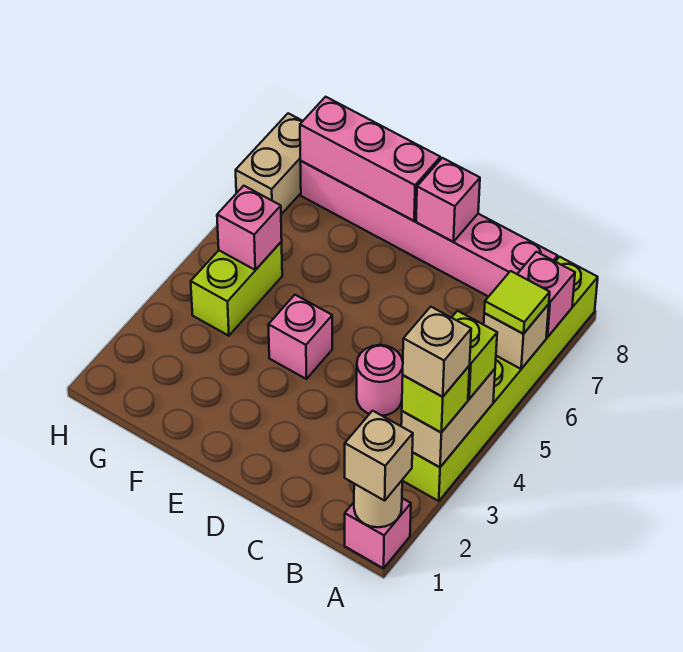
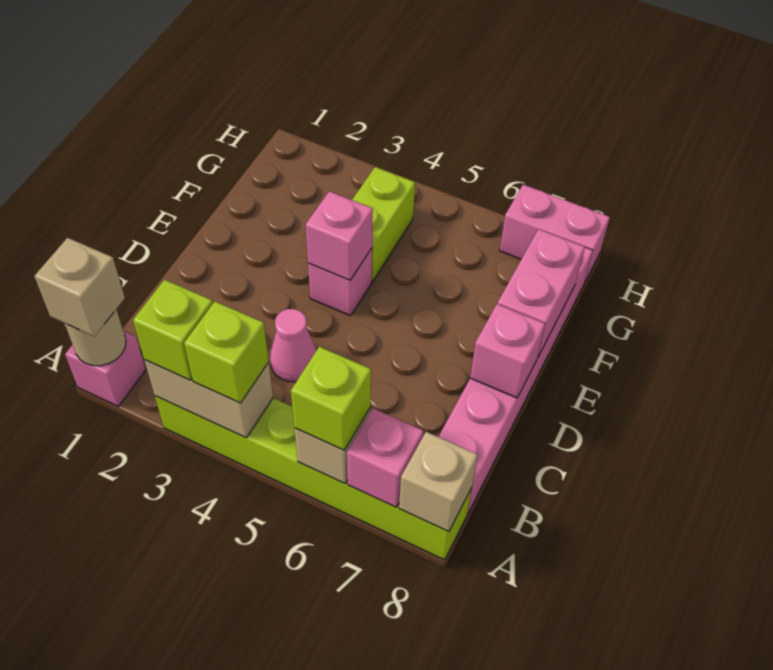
tan brick A3 level 4 -> tan brick A8 level 2
lime tile A6 level 3 -> lime brick A6 level 3
pink round brick C4 level 1 -> pink cone C4 level 1
pink brick E8:G8 level 2 -> pink brick E8:F8 level 2
lime brick G4:G5 level 1 -> lime brick F4:G4 level 1
pink brick G5 level 2 -> pink brick E4 level 2
tan brick H7:H8 level 1 -> pink brick H7:H8 level 1

